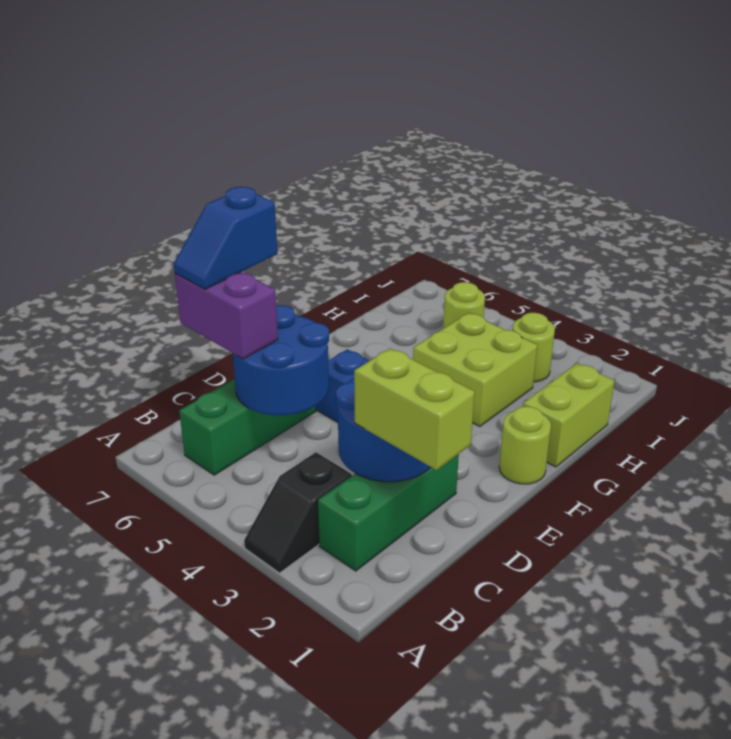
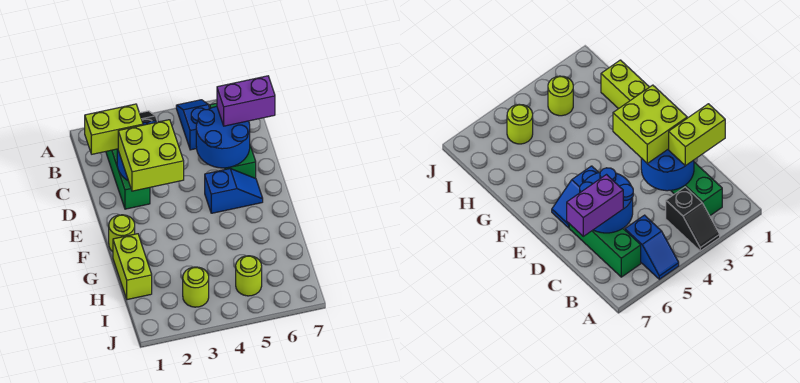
blue slope C7:D7 level 4 top D -> blue slope A5:B5 level 1 top B
lime brick G3:H4 level 1 -> lime brick D2:E3 level 3

